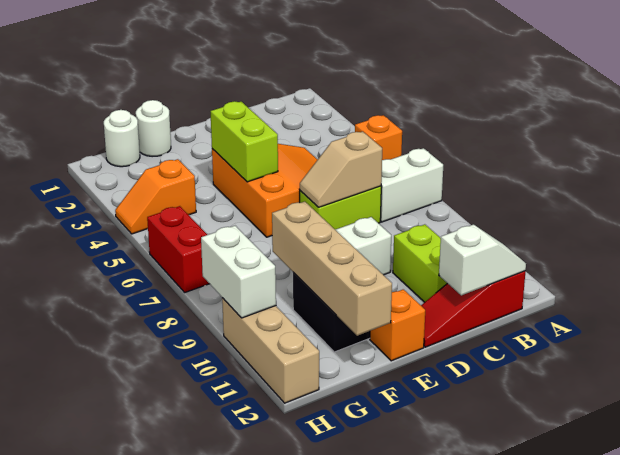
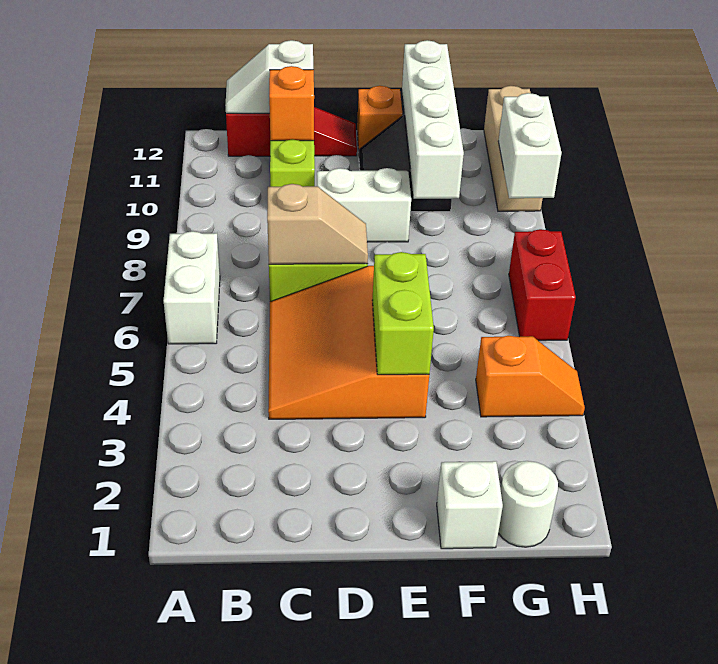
orange brick A5 level 1 -> orange brick C11 level 2
white brick A7:B7 level 1 -> white brick A6:A7 level 1
white round brick F1 level 1 -> white brick F1 level 1
tan brick F9:F12 level 2 -> white brick F9:F12 level 2

